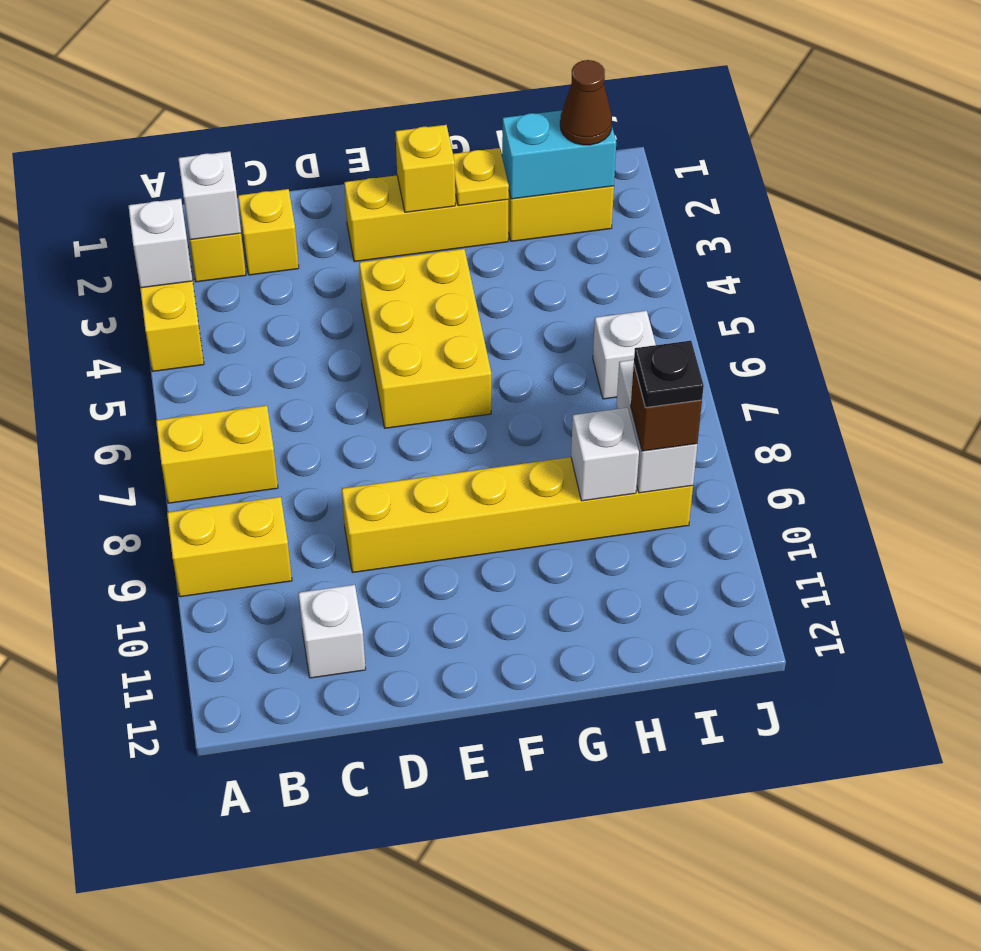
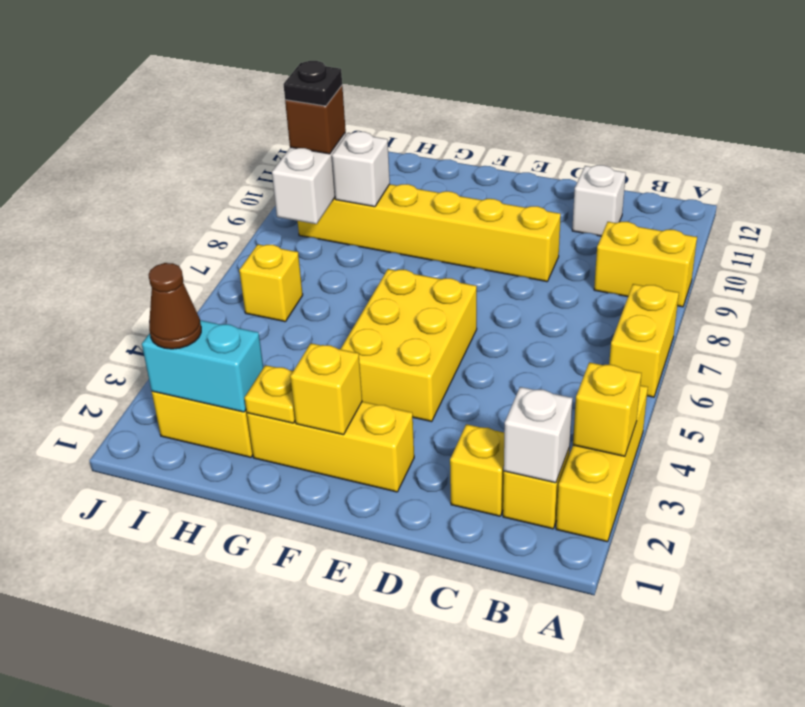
white brick A3 level 2 -> yellow brick A3 level 2
yellow brick A7:B7 level 1 -> yellow brick A6:A7 level 1
white brick I6 level 1 -> yellow brick I6 level 1

